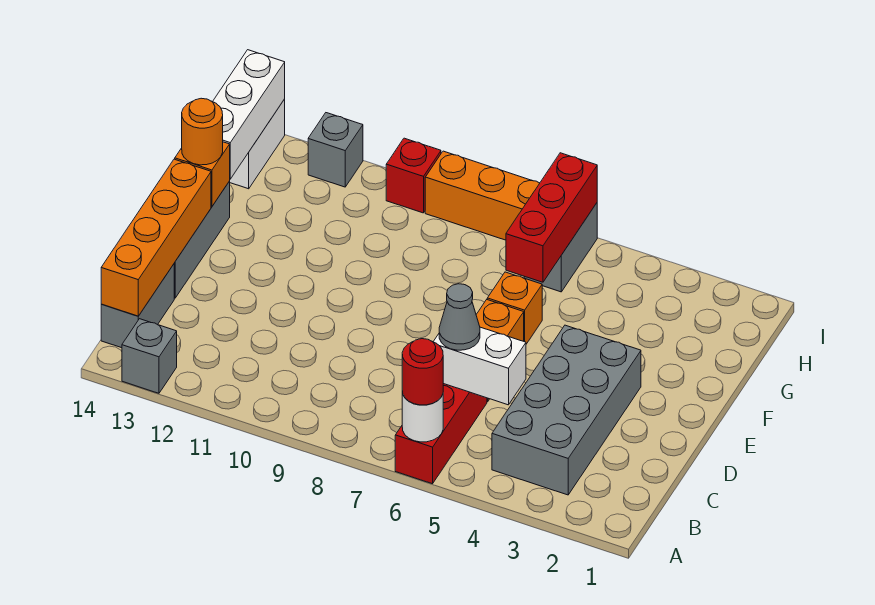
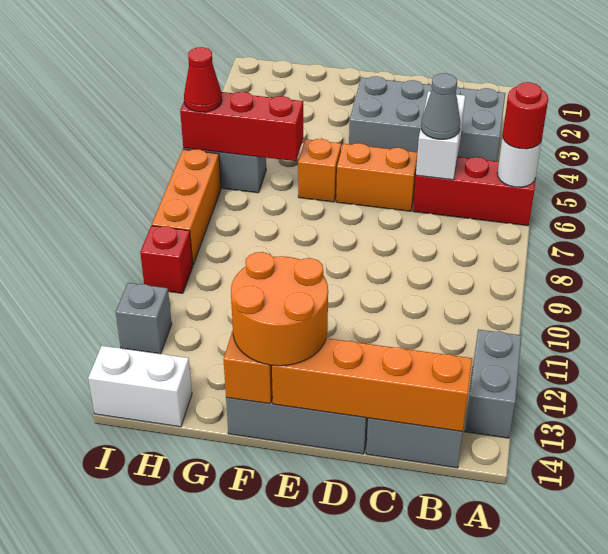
grey brick A13 level 1 -> grey brick A12:A13 level 1
orange round brick F14 level 3 -> orange round brick E13:F14 level 3
white brick G14:I14 level 2 -> none
none -> red cone I6 level 3

